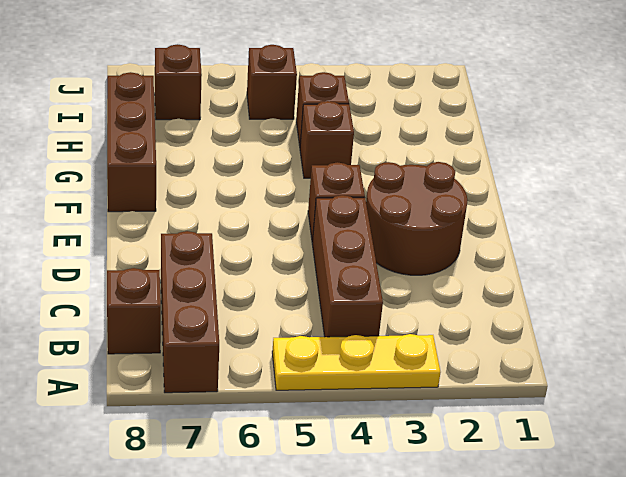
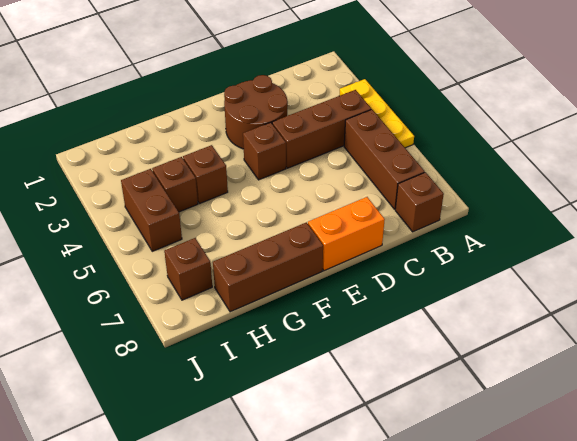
brown brick A7:C7 level 1 -> brown brick B5:B7 level 1
none -> orange brick D8:E8 level 1
brown brick I5 level 1 -> brown brick I4:I5 level 1

